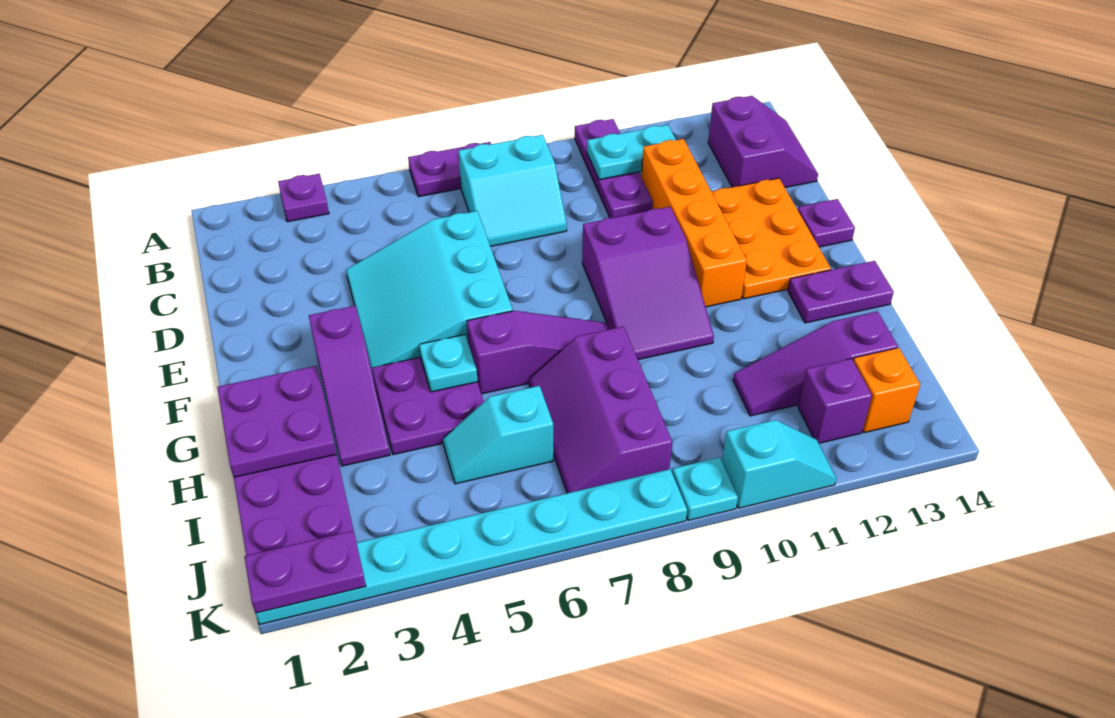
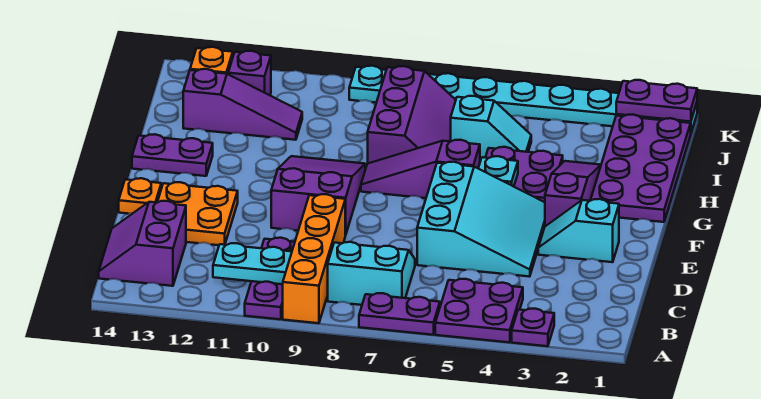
orange brick C11:F11 level 1 -> orange brick A9:D9 level 1
orange plate D12:F13 level 1 -> orange plate D12:E13 level 1
purple plate E14 level 1 -> orange plate E14 level 1
purple plate G1:H2 level 2 -> purple plate A4:B5 level 1
cyan slope K10:K11 level 1 top 10 -> cyan slope E2:E3 level 1 top 2

